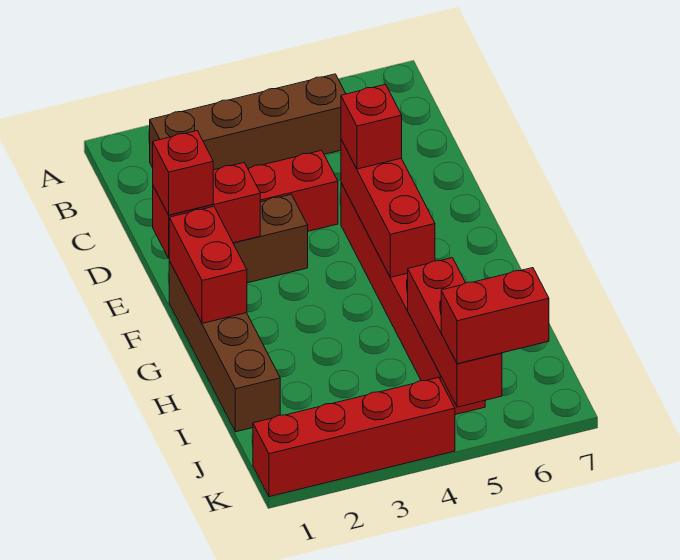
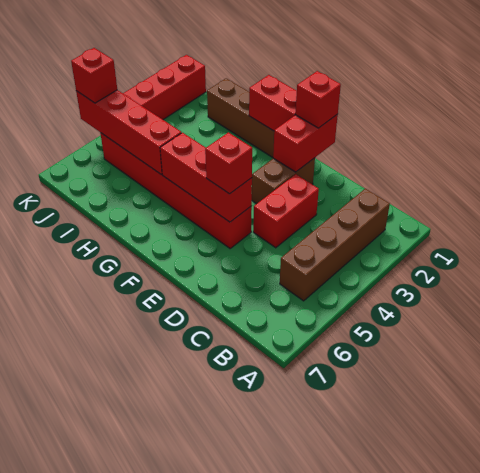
red brick I5:K5 level 2 -> red brick H5:K5 level 2
red brick K5:K6 level 3 -> red brick K5 level 3

